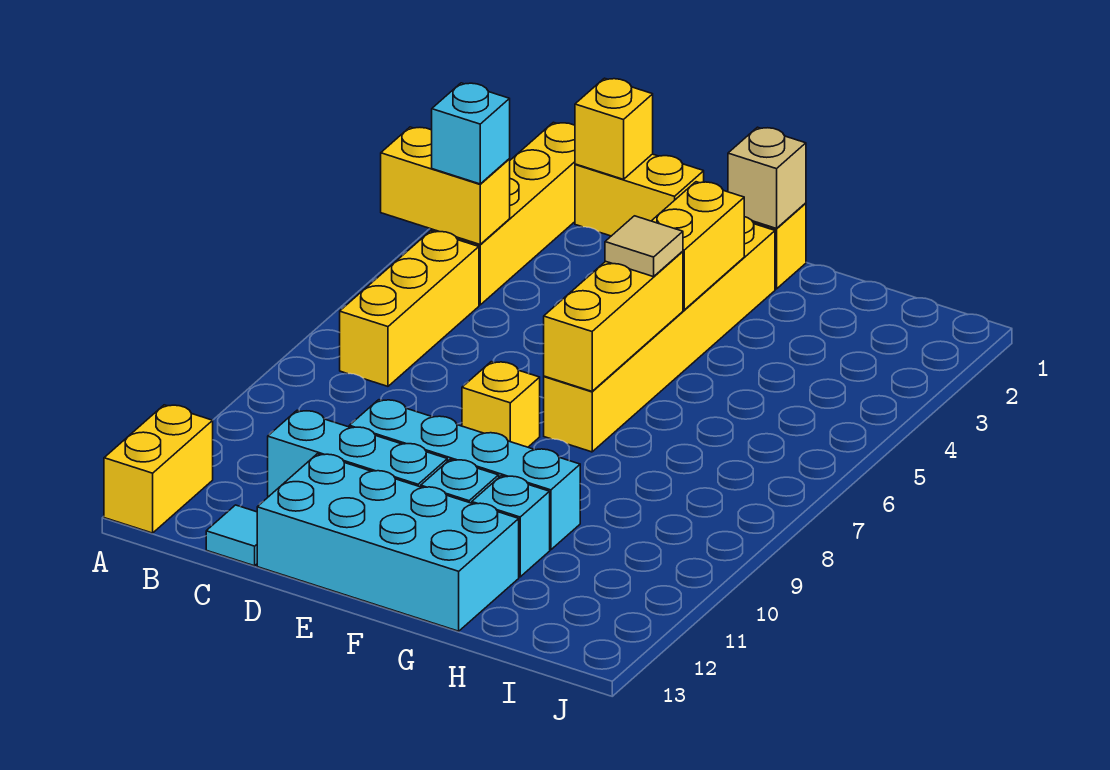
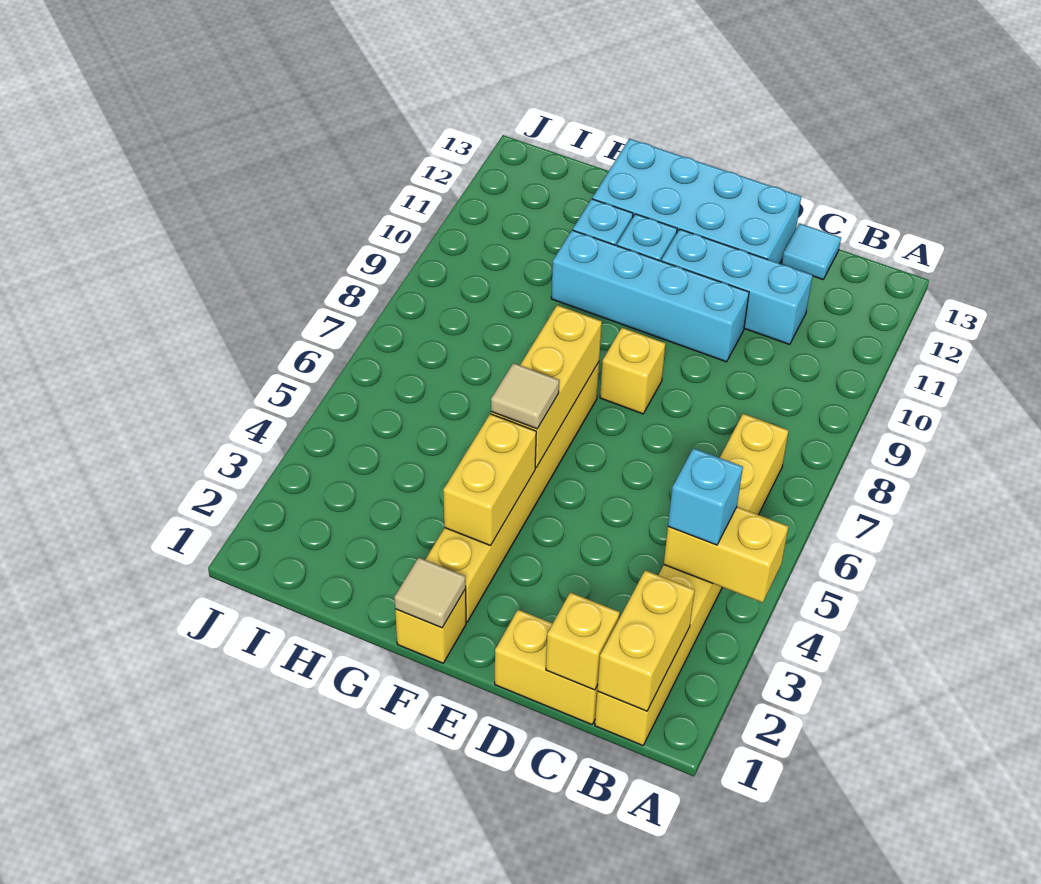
yellow brick A12:A13 level 1 -> yellow brick B1:B2 level 2
tan brick F1 level 2 -> tan tile F1 level 2

